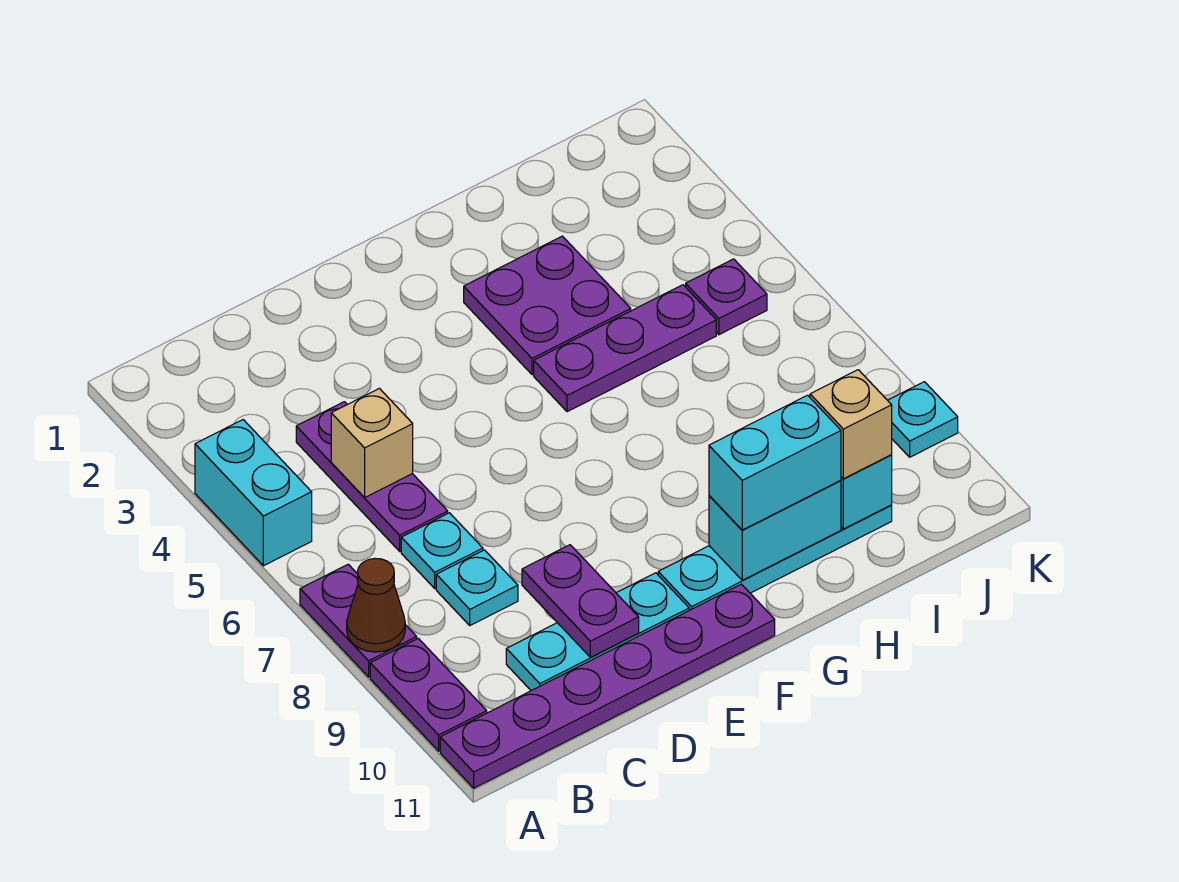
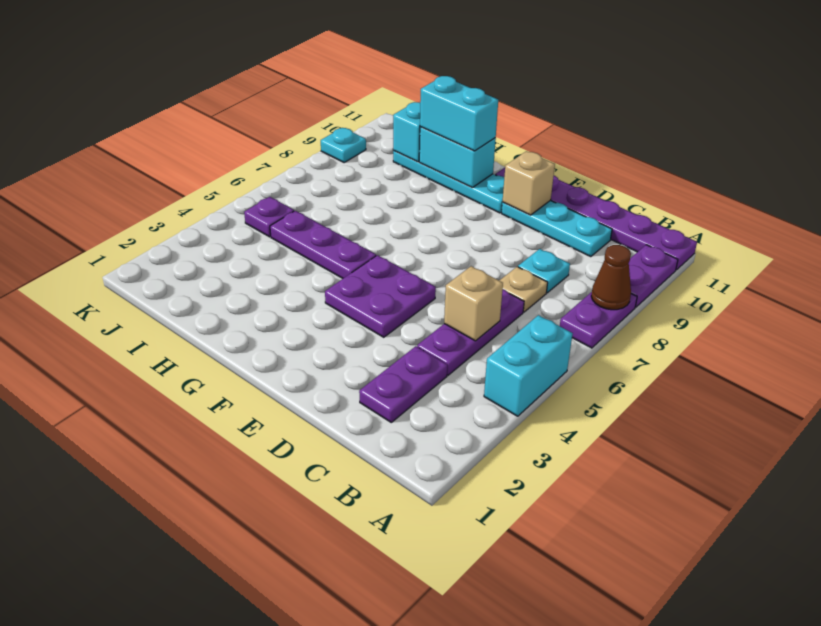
cyan plate C7 level 1 -> tan plate C7 level 1
purple plate D9:D10 level 2 -> purple plate C2:C3 level 1
purple plate G3:H4 level 1 -> purple plate E4:F5 level 1
tan brick I10 level 3 -> tan brick E10 level 2

